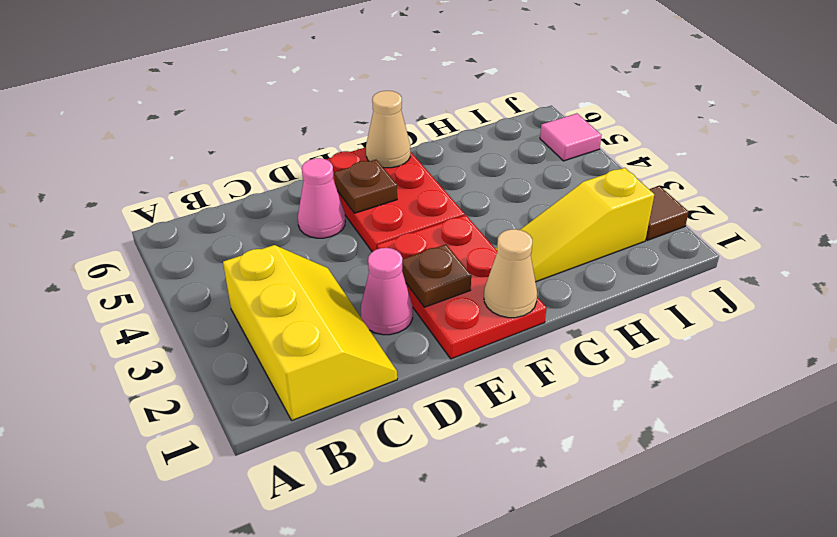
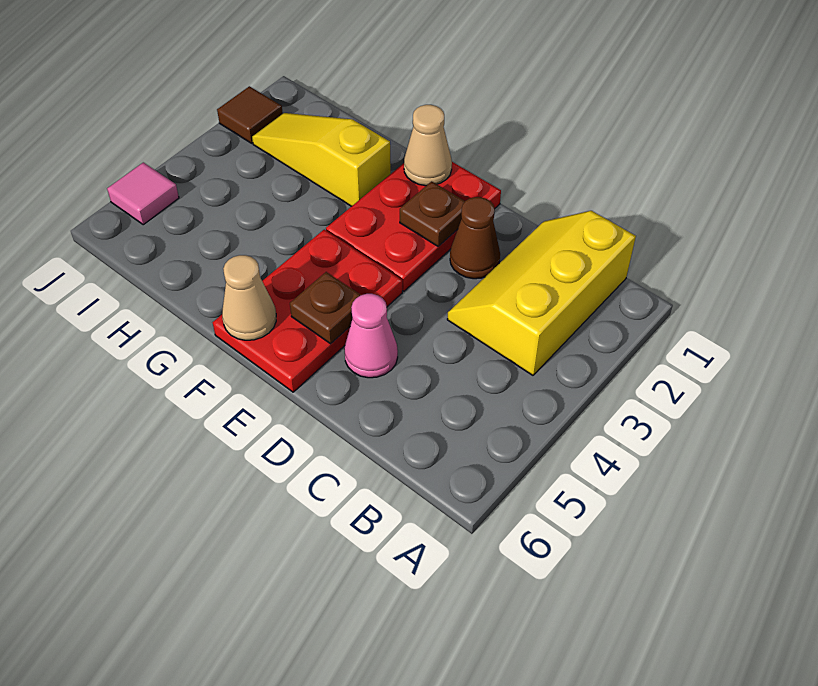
pink cone D2 level 1 -> brown cone D2 level 1
yellow slope G2:I2 level 1 top I -> yellow slope G2:I2 level 1 top G

